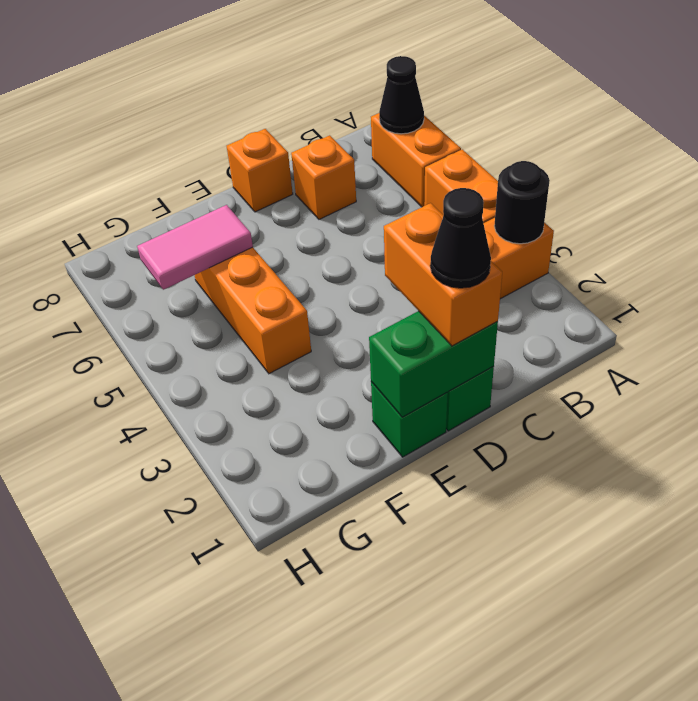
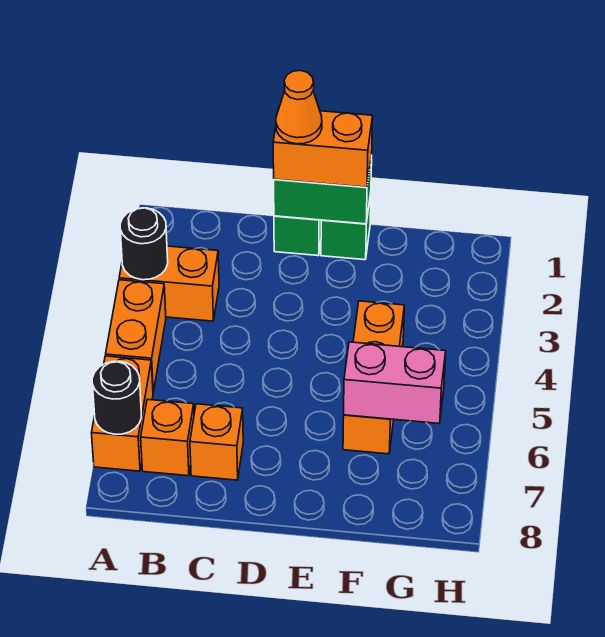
black cone A7 level 2 -> black round brick A7 level 2
orange brick D1:D2 level 3 -> orange brick D1:E1 level 3
black cone D1 level 4 -> orange cone D1 level 4
orange brick D8 level 1 -> orange brick B7 level 1
pink tile F6:G6 level 2 -> pink brick F6:G6 level 2

